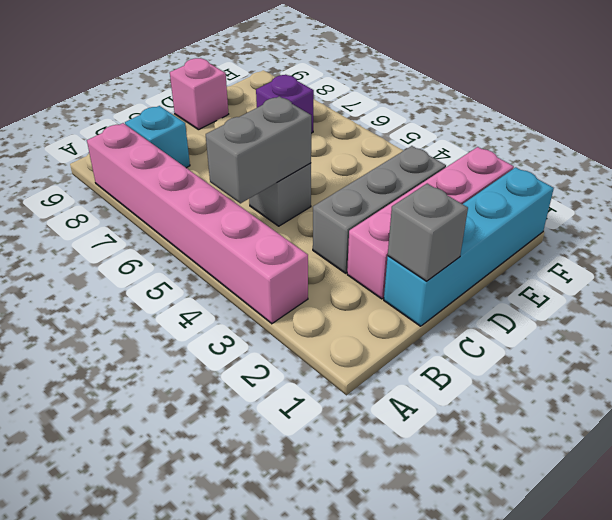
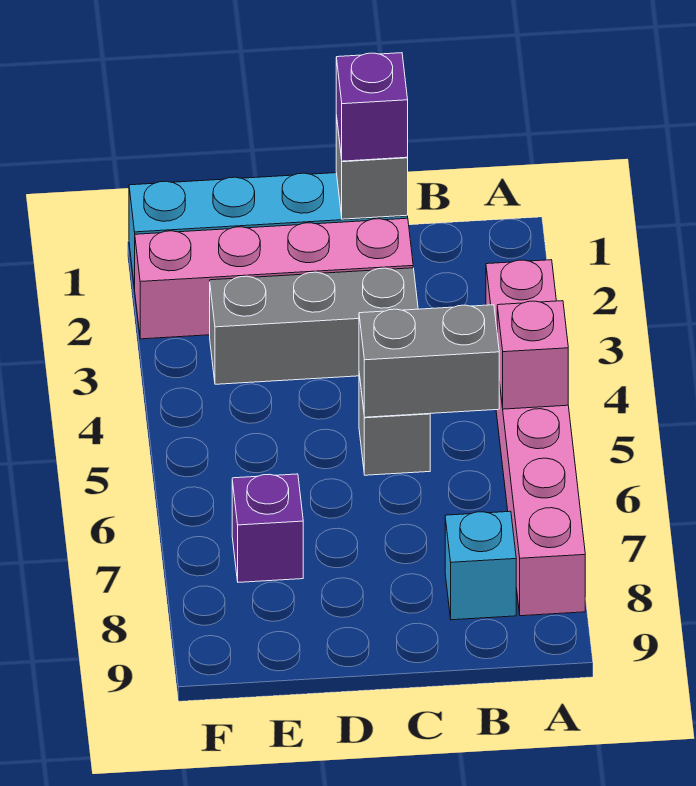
none -> purple brick C1 level 3
pink brick D9 level 1 -> pink brick A5 level 2

